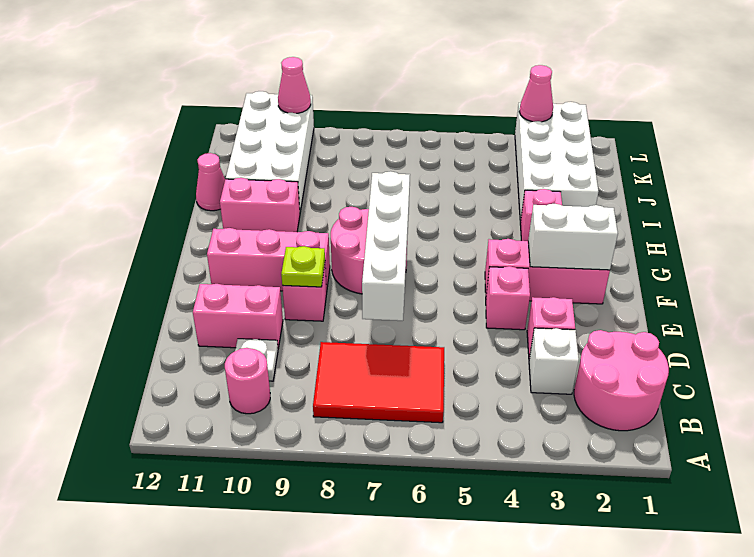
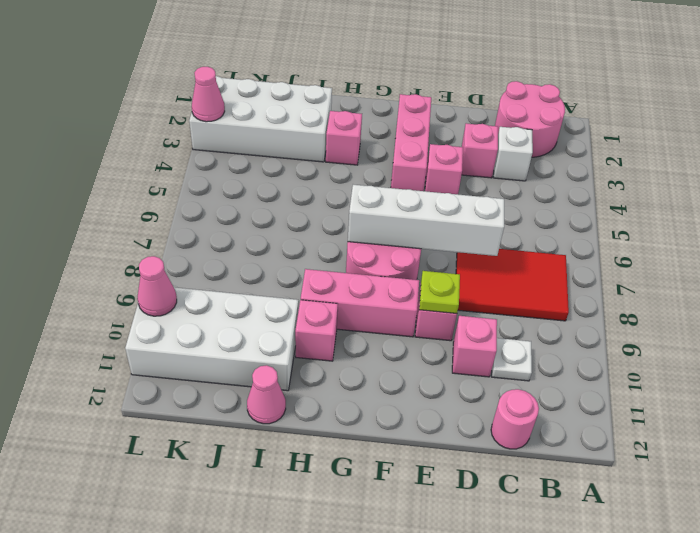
red tile B6:C8 level 1 -> red tile B7:D8 level 1
pink round brick B10 level 1 -> pink round brick C12 level 1
pink brick D10:D11 level 1 -> pink brick D10 level 1
white brick F2:F3 level 2 -> none
pink brick F9:F11 level 1 -> pink brick F9:H9 level 1
pink brick H10:H11 level 1 -> pink brick H10 level 1

